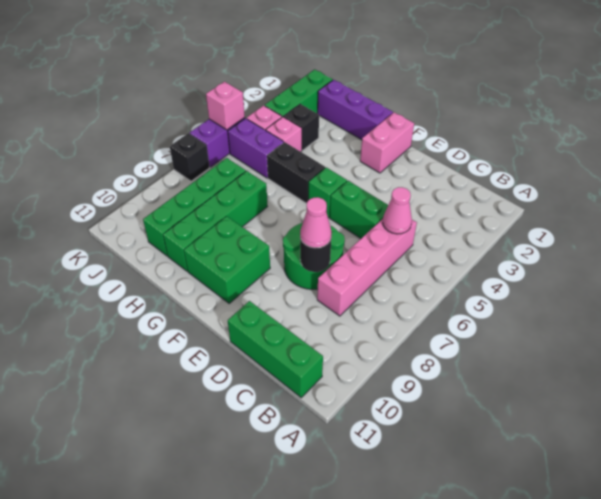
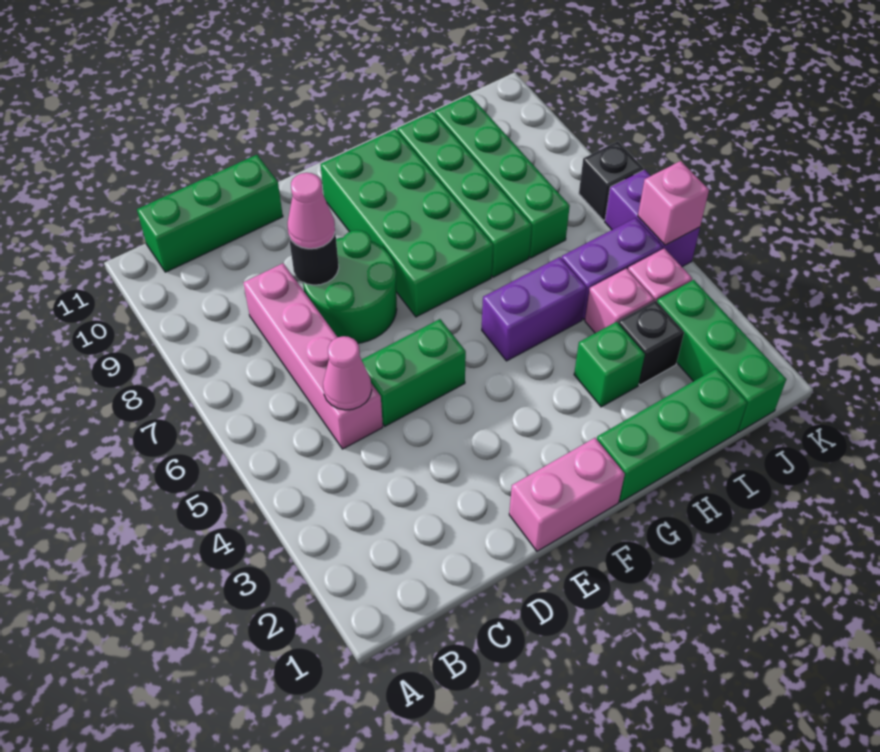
pink brick F1:F2 level 1 -> pink brick E1:F1 level 1
green brick F5 level 1 -> green brick H3 level 1
green brick F9:G10 level 1 -> green brick F7:G10 level 1
purple brick G1:I1 level 1 -> green brick G1:I1 level 1
black brick G5:H5 level 1 -> purple brick G5:H5 level 1

